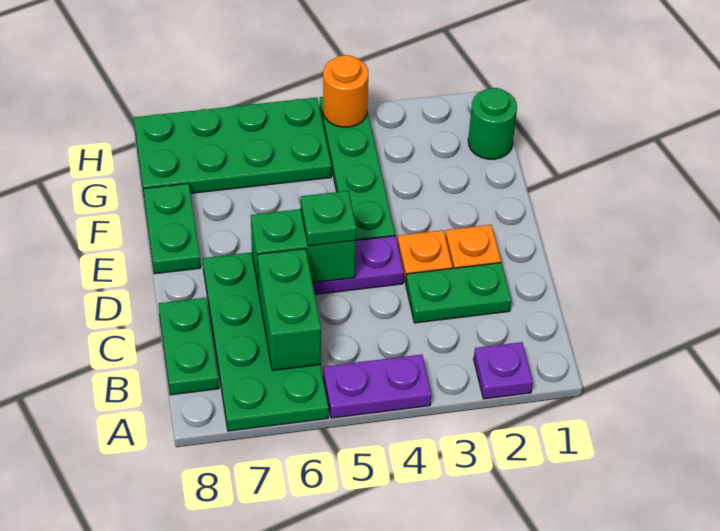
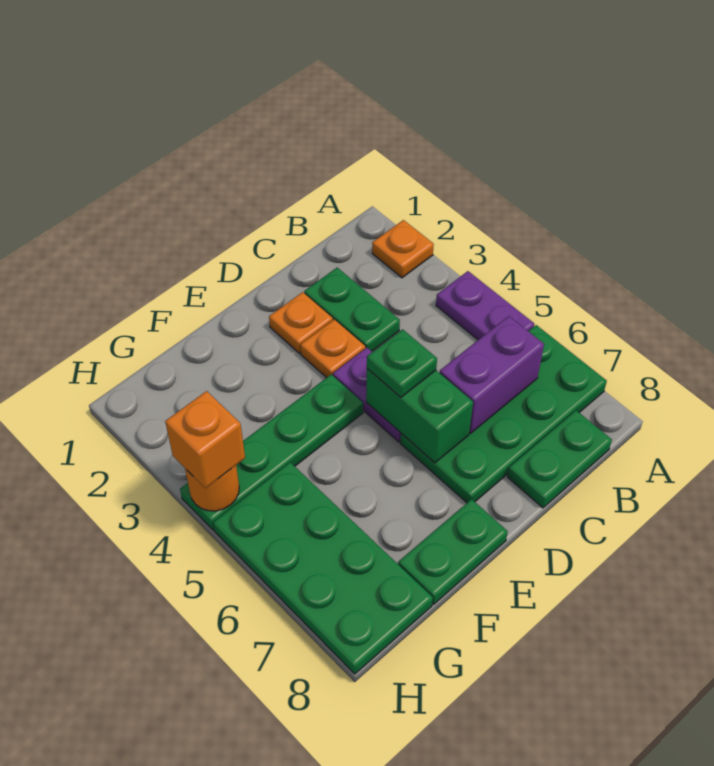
purple plate A2 level 1 -> orange plate A2 level 1
green brick B6:C6 level 2 -> purple brick B6:C6 level 2
green round brick G1 level 1 -> none
none -> orange brick H4 level 3

